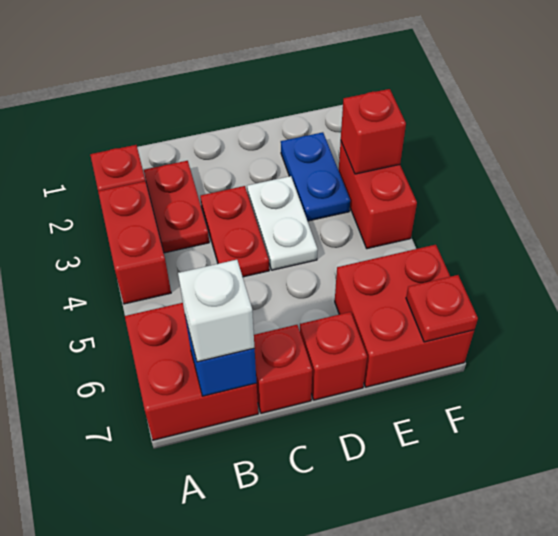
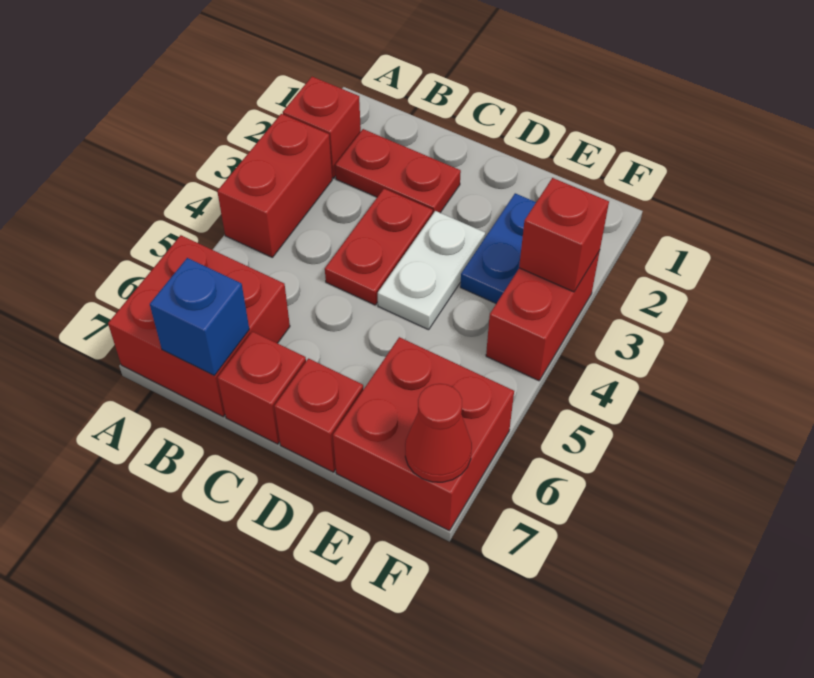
red plate B2:B3 level 1 -> red plate B2:C2 level 1
white brick B7 level 3 -> none
red plate F7 level 2 -> red cone F7 level 2

